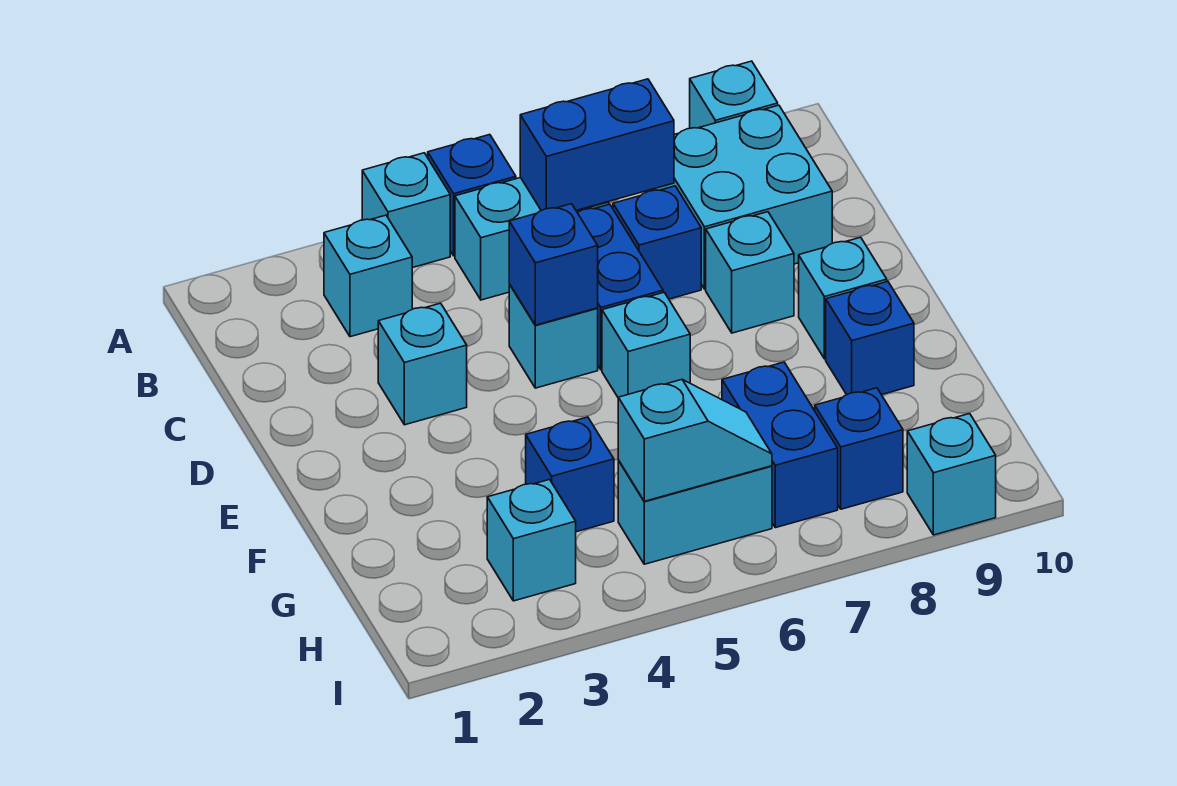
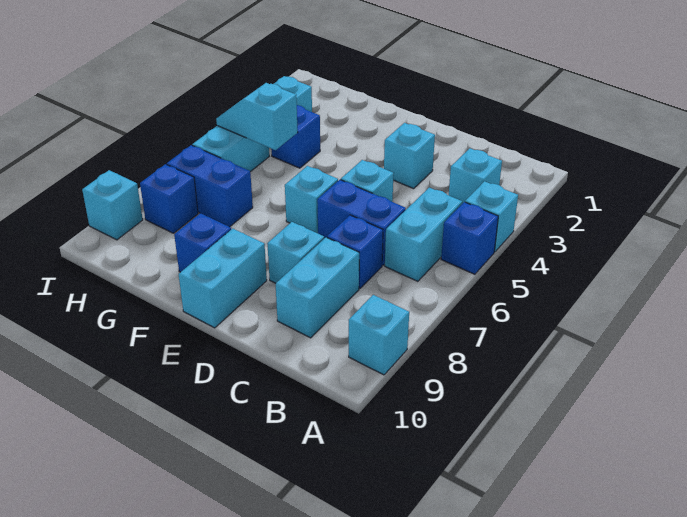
blue brick B6:B7 level 2 -> none
cyan brick B8:C9 level 1 -> cyan brick C8:C9 level 1
blue brick D5 level 2 -> none
cyan brick E9 level 1 -> cyan brick E9:E10 level 1
cyan slope H5:H6 level 2 top 5 -> cyan slope G5:H5 level 2 top G

